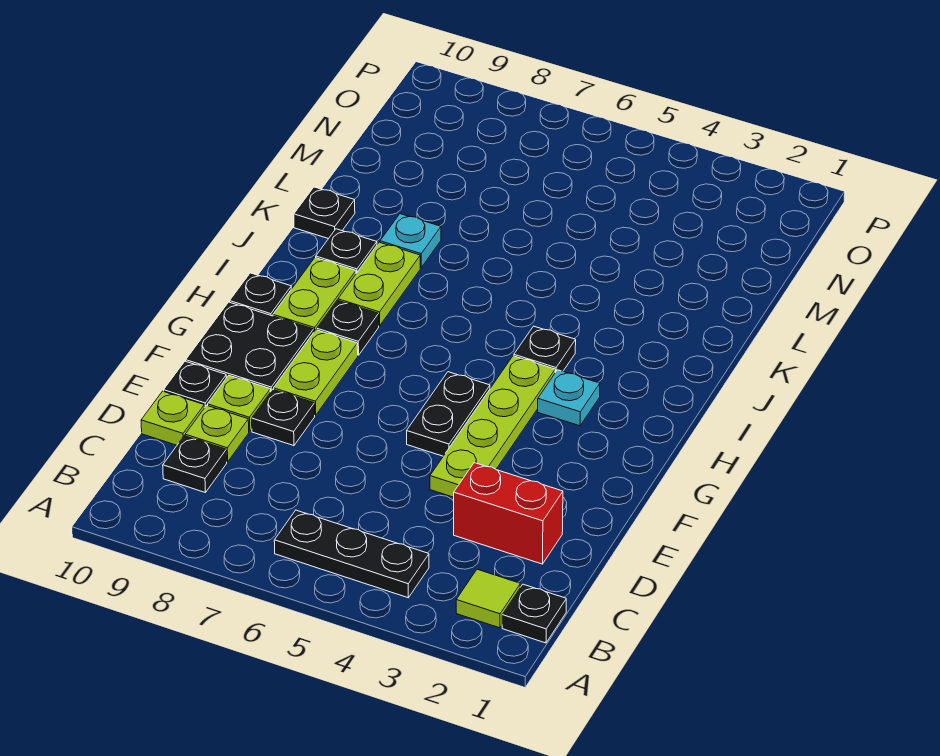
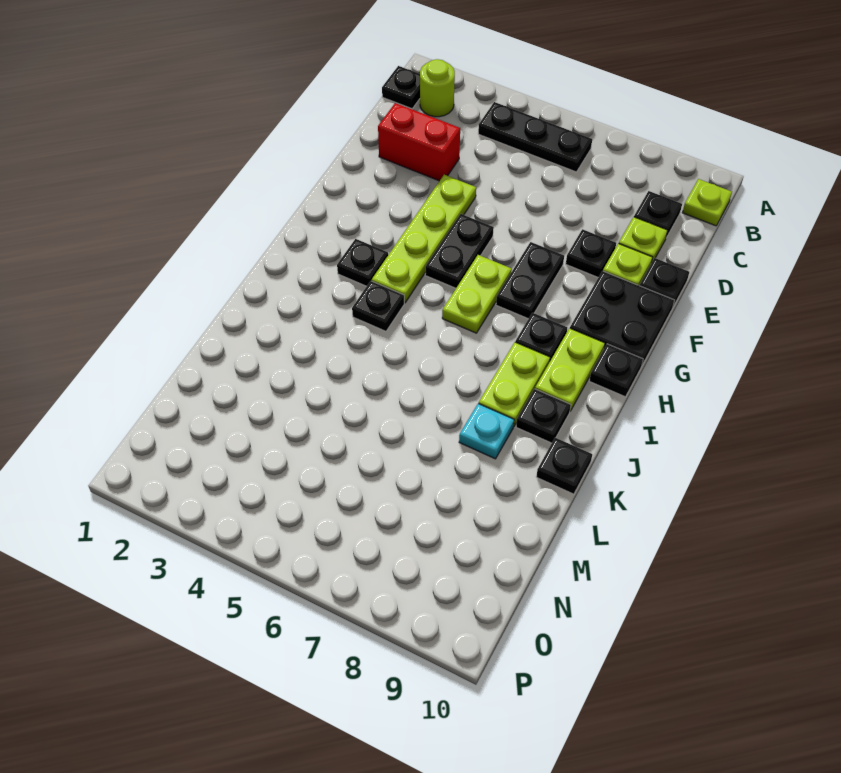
lime tile B2 level 1 -> lime round brick B2 level 1
lime plate D10 level 1 -> lime plate B10 level 1
none -> black plate F7:G7 level 1
lime plate F8:G8 level 1 -> lime plate G6:H6 level 1
cyan plate H3 level 1 -> black plate H3 level 1

